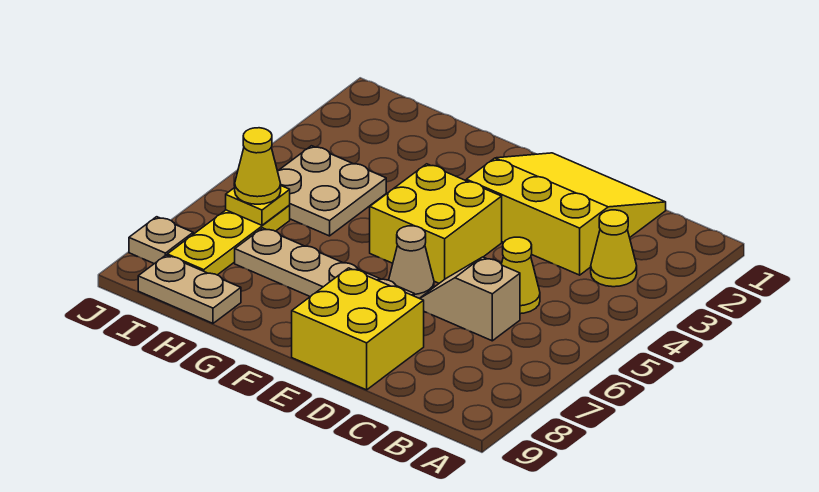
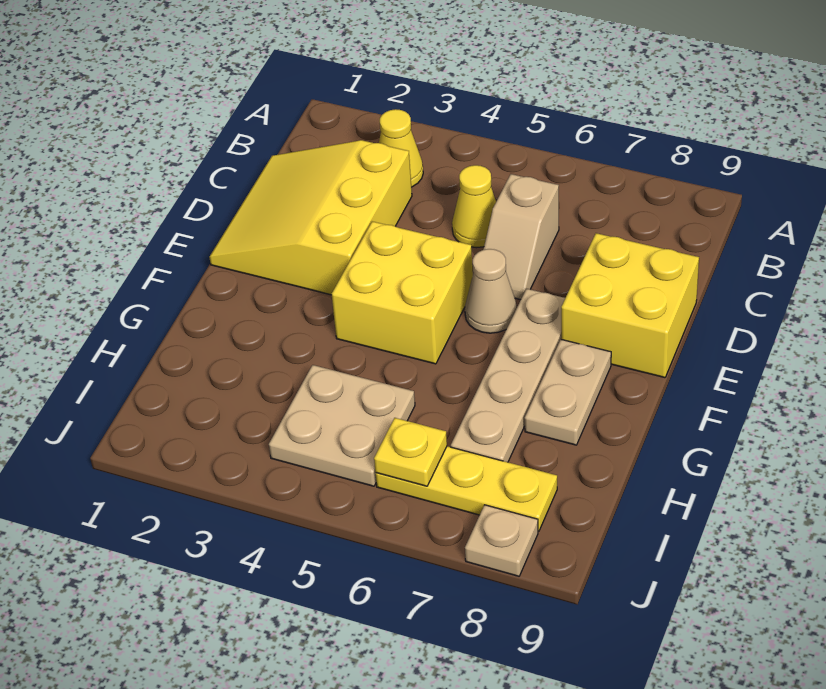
tan plate H9:I9 level 1 -> tan plate F8:G8 level 1
yellow cone I6 level 3 -> none

